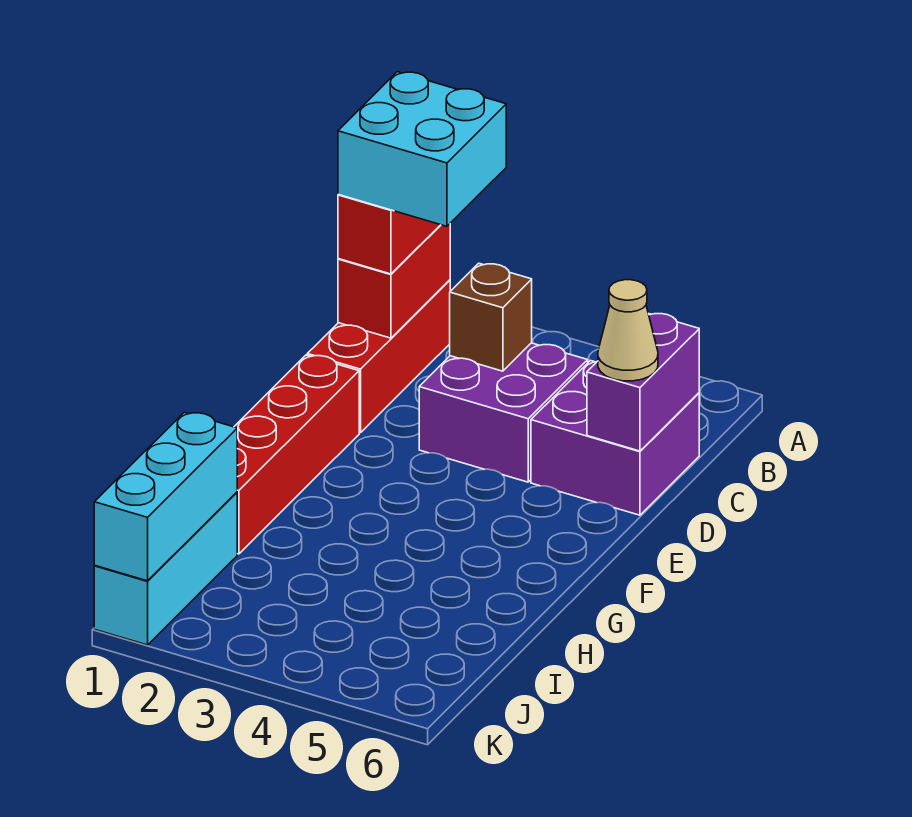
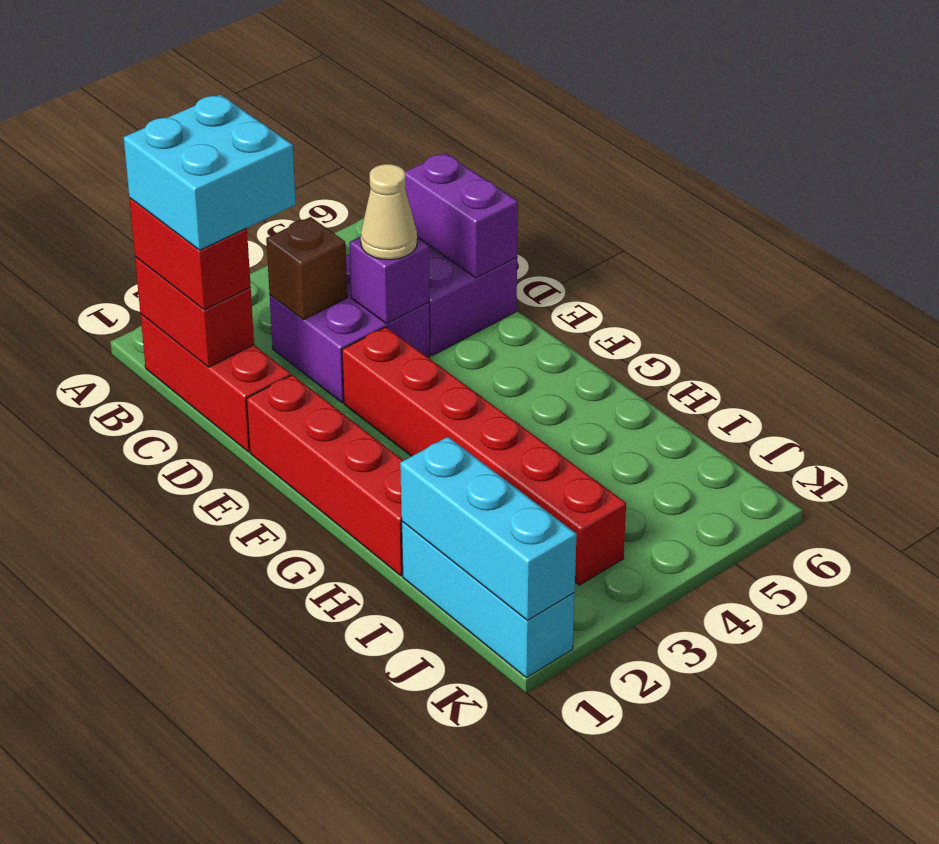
none -> purple brick D4 level 2
tan cone D6 level 3 -> tan cone D4 level 3
none -> red brick E3:J3 level 1

